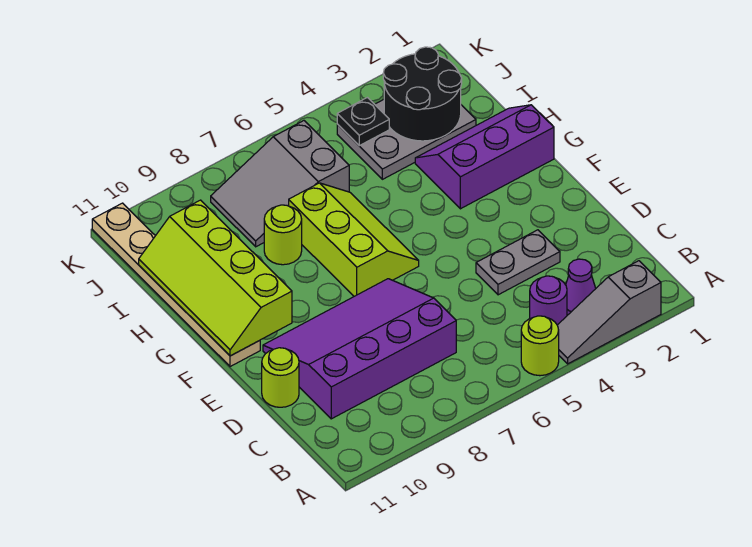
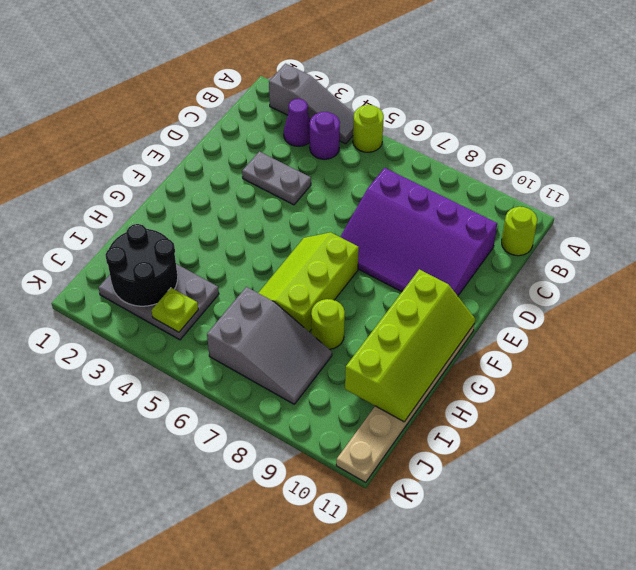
lime round brick D11 level 1 -> lime round brick B11 level 1
purple slope G1:H3 level 1 top G -> none
black plate J4 level 2 -> lime plate J4 level 2

